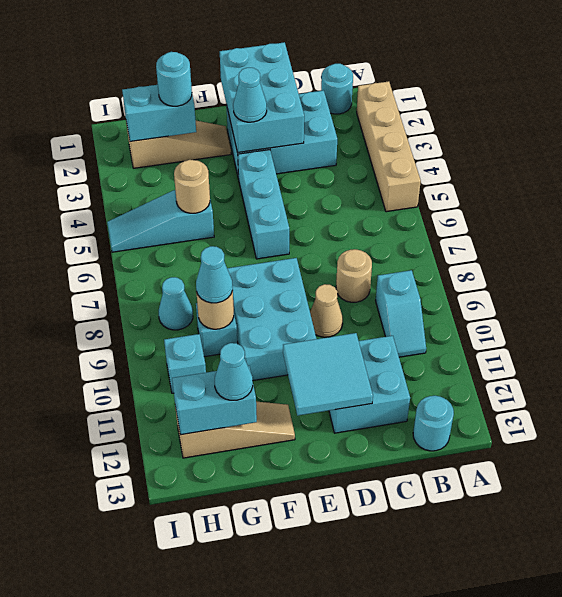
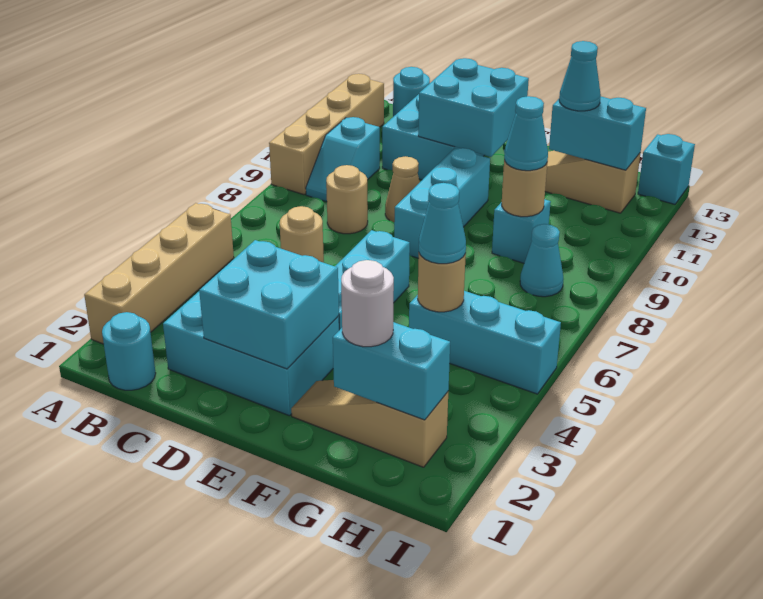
none -> tan brick A9:A12 level 1
cyan slope B9:B10 level 1 top 9 -> cyan slope B9:B10 level 1 top 10
none -> tan round brick C6 level 1
cyan brick D1:E3 level 2 -> cyan brick D2:E3 level 2
cyan tile D11:E12 level 2 -> cyan brick D11:E12 level 2
cyan cone E3 level 3 -> cyan cone G5 level 3
cyan brick E8:F10 level 1 -> cyan brick E8:E10 level 1
cyan round brick G2 level 3 -> white round brick G2 level 3
cyan slope G5:I5 level 1 top G -> cyan brick G5:I5 level 1
cyan brick H10 level 1 -> cyan brick I13 level 1

